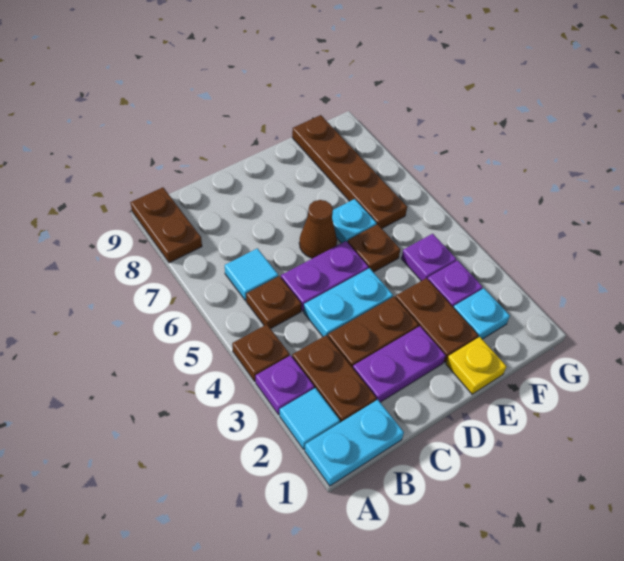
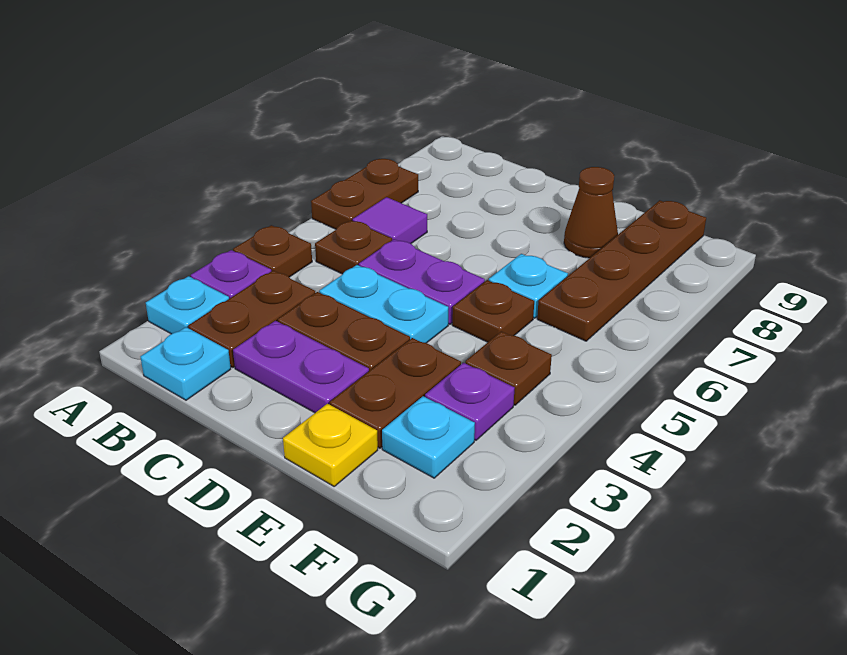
cyan plate A1:B1 level 1 -> cyan plate B1 level 1
cyan tile A2 level 1 -> cyan plate A2 level 1
brown plate A8:A9 level 1 -> brown plate A6:A7 level 1
cyan tile B6 level 1 -> purple tile B6 level 1
brown cone D6 level 1 -> brown cone E8 level 1
purple plate F4 level 1 -> brown plate F4 level 1

